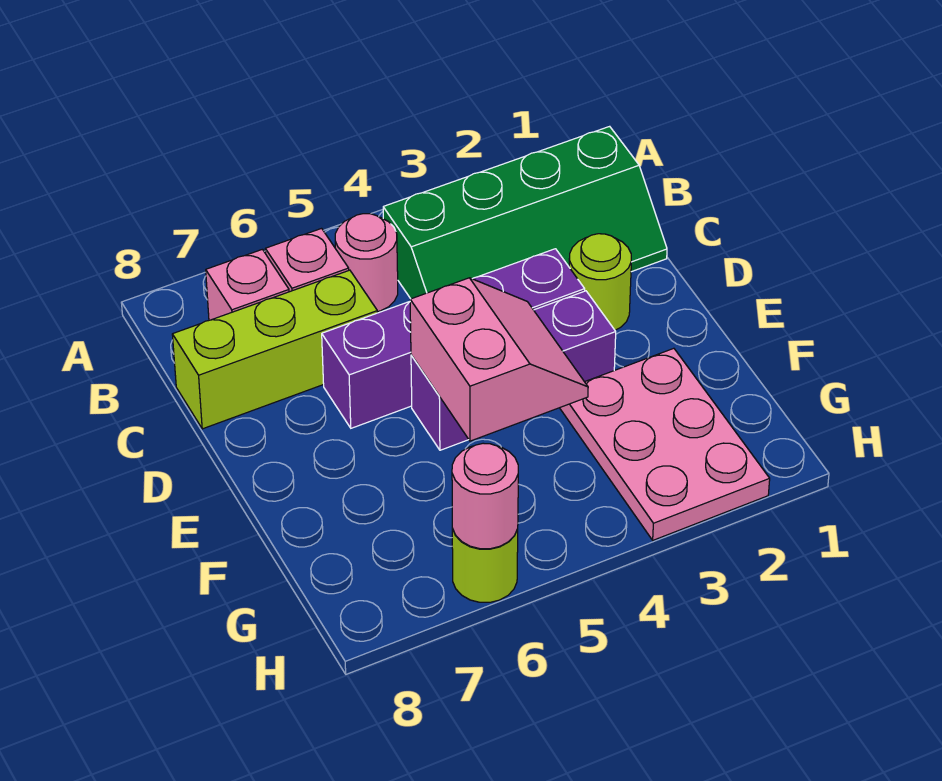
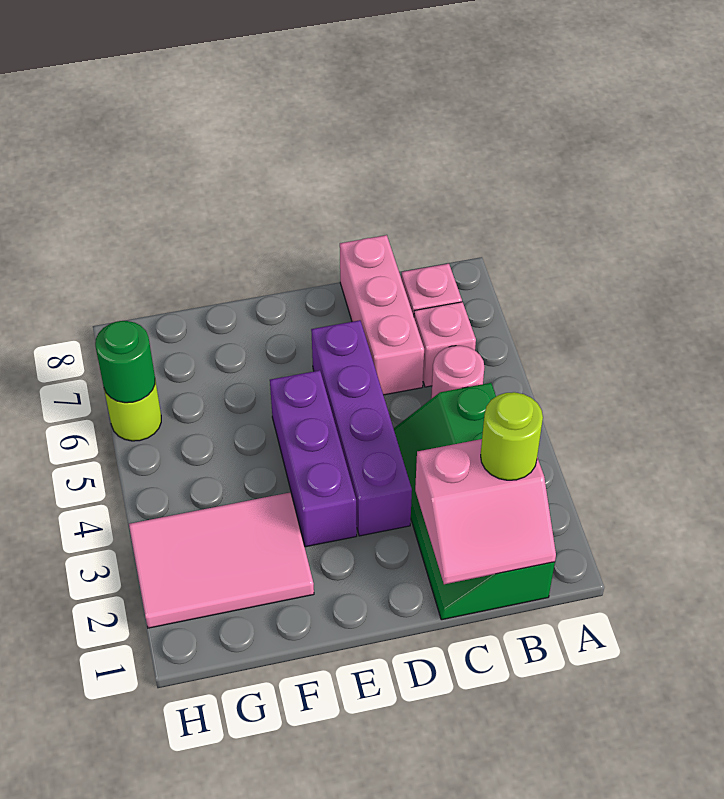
lime brick C6:C8 level 1 -> pink brick C6:C8 level 1
lime round brick D2 level 1 -> lime round brick B2 level 3
pink slope E4:F5 level 2 top 5 -> pink slope B1:C2 level 2 top 2
pink plate F2:H3 level 1 -> pink tile F2:H3 level 1
pink round brick H6 level 2 -> green round brick H6 level 2

